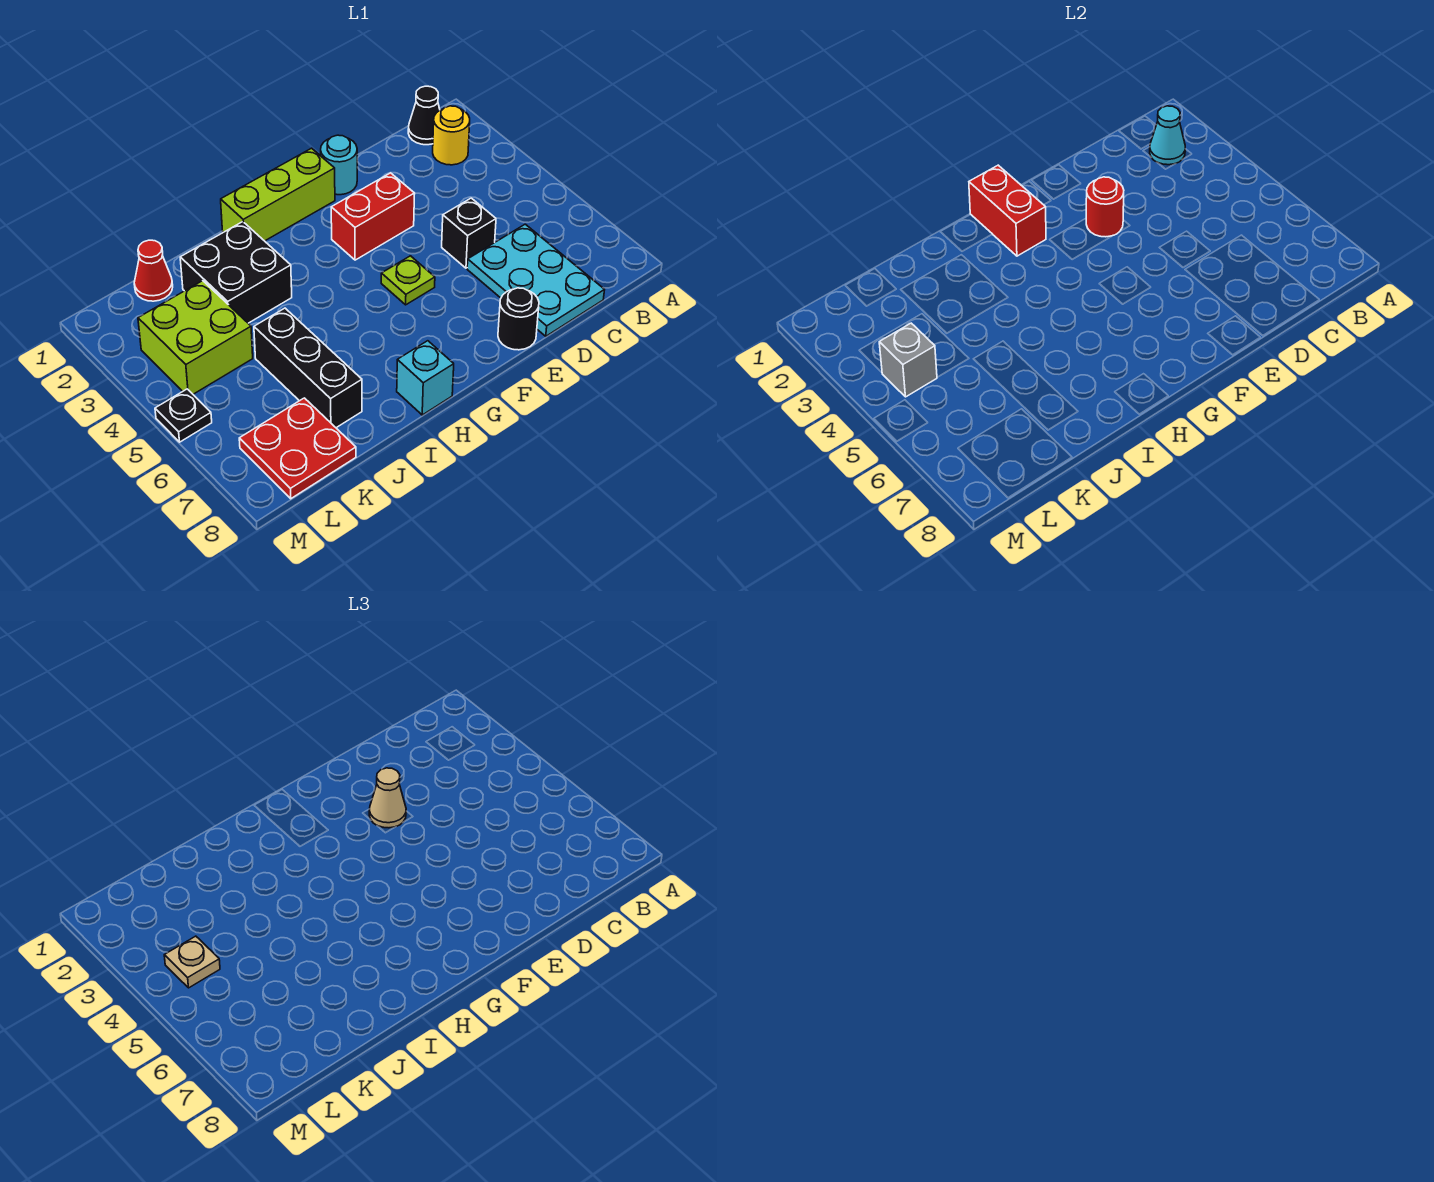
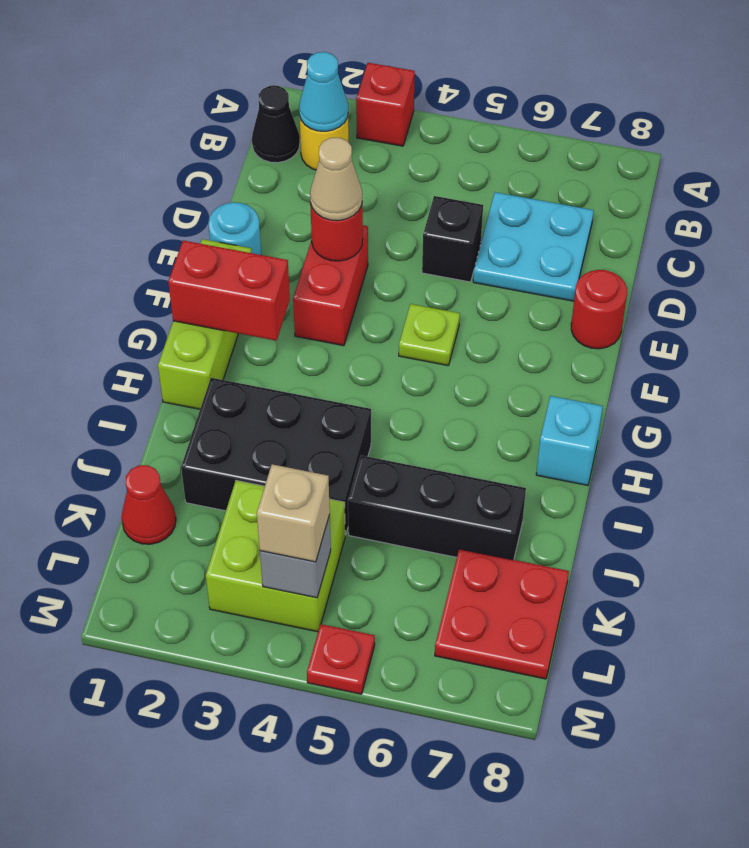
none -> red brick A3 level 1
cyan plate C6:D8 level 1 -> cyan plate C6:D7 level 1
black round brick E8 level 1 -> red round brick E8 level 1
black brick I2:J3 level 1 -> black brick I2:J4 level 1
tan plate L4 level 3 -> tan brick L4 level 3
black plate M5 level 1 -> red plate M5 level 1

